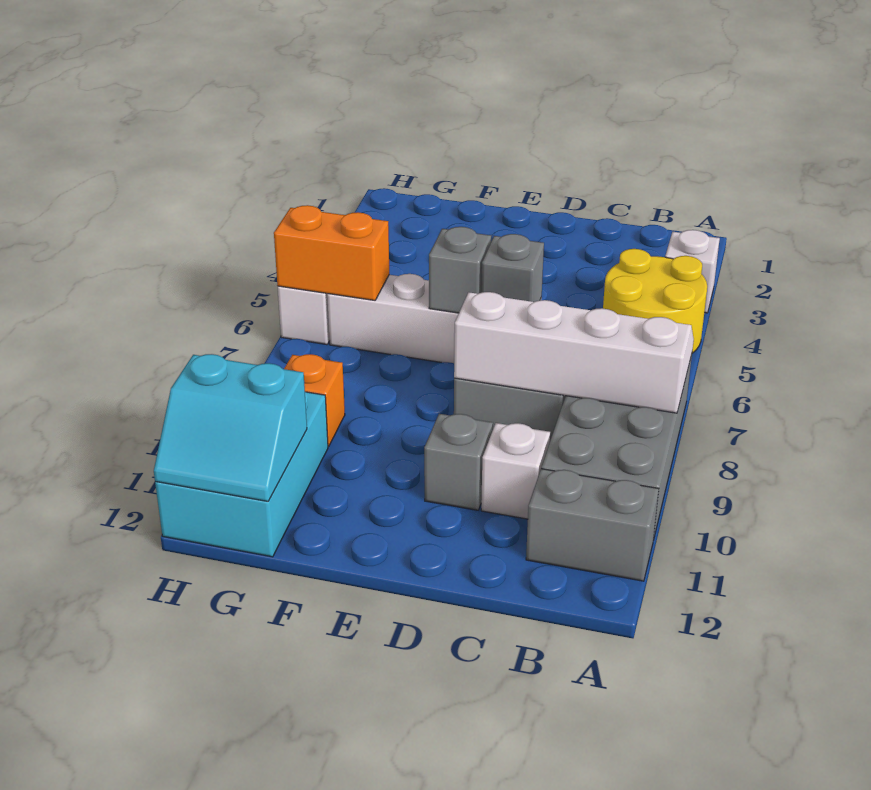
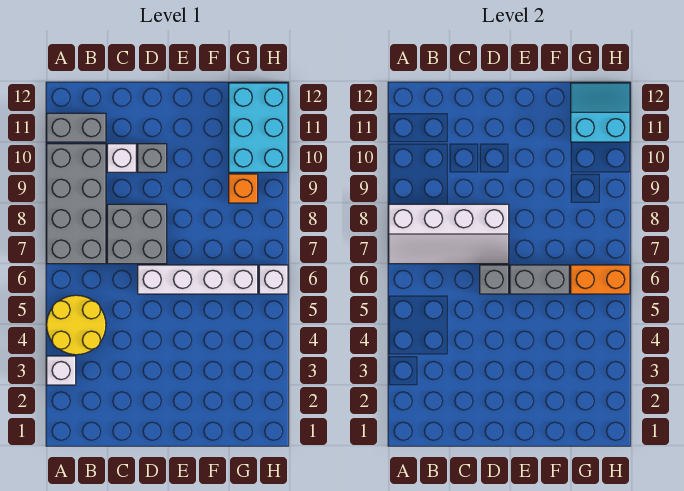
grey brick E6 level 2 -> grey brick E6:F6 level 2

